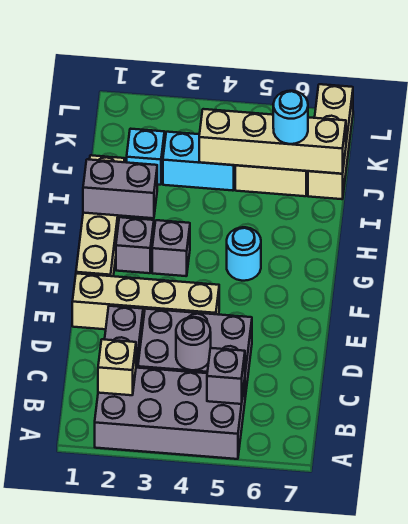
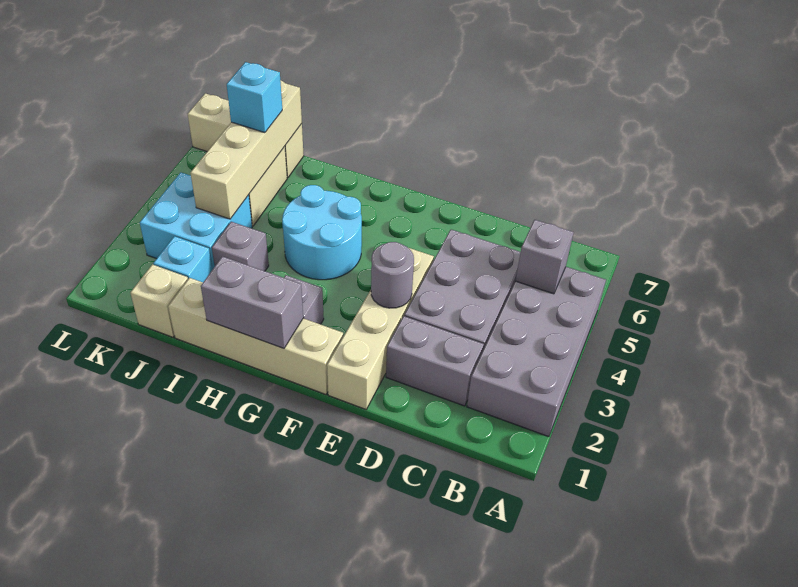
tan brick B2 level 2 -> tan brick J1 level 1
grey round brick C4 level 2 -> grey round brick E3 level 2
grey brick G3 level 1 -> grey brick I3 level 1
cyan round brick G5 level 1 -> cyan round brick G4:H5 level 1
grey brick H1:H2 level 2 -> grey brick G1:H1 level 2
cyan brick J3:J4 level 1 -> cyan brick J3:K4 level 1
cyan round brick J6 level 3 -> cyan brick J6 level 3

